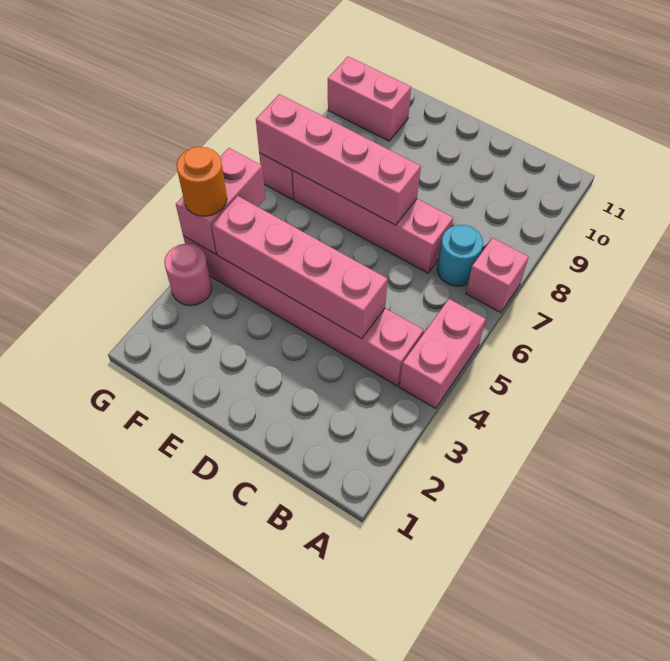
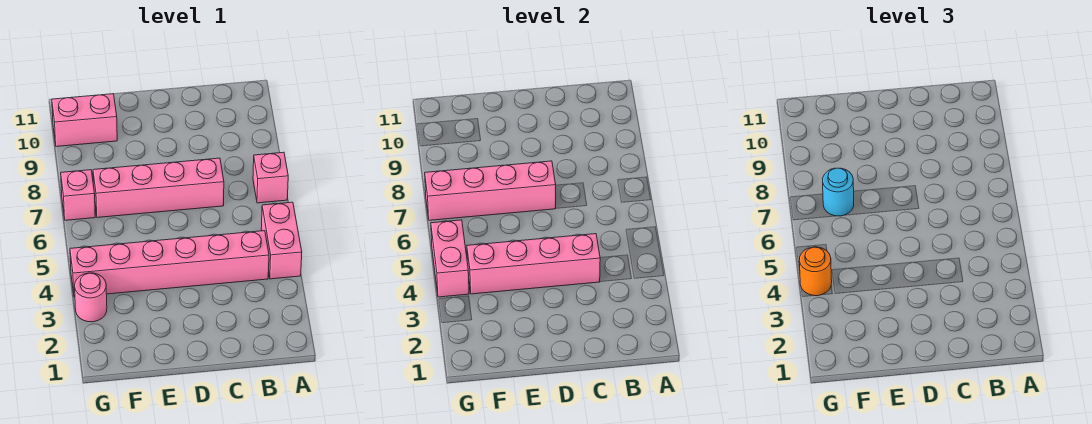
cyan round brick B7 level 1 -> cyan round brick F7 level 3

